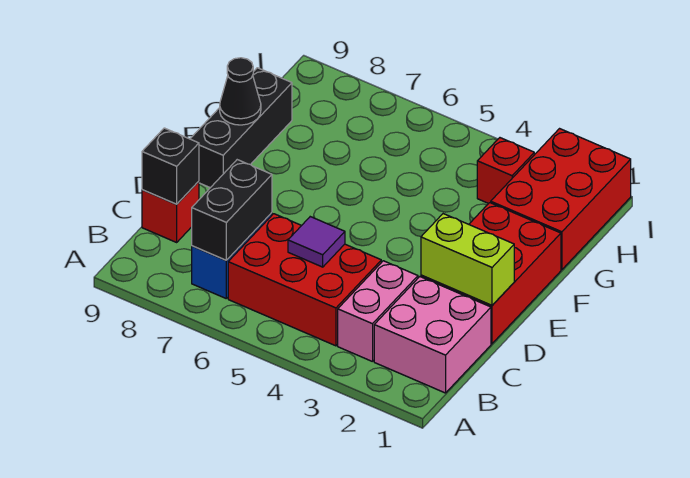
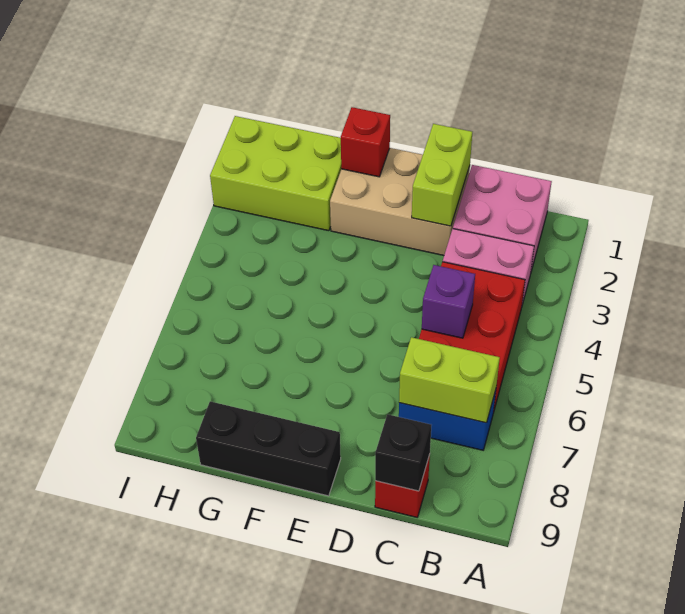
black brick B7:C7 level 2 -> lime brick B7:C7 level 2
purple tile C5 level 2 -> purple brick C5 level 2
red brick D1:F2 level 1 -> tan brick D1:F2 level 1
black cone F9 level 2 -> none
red brick G1:I2 level 1 -> lime brick G1:I2 level 1
red brick H3 level 1 -> red brick F1 level 2

